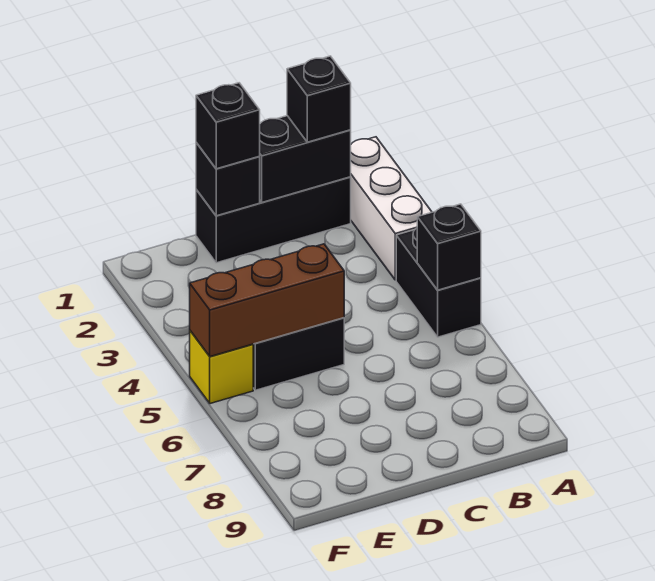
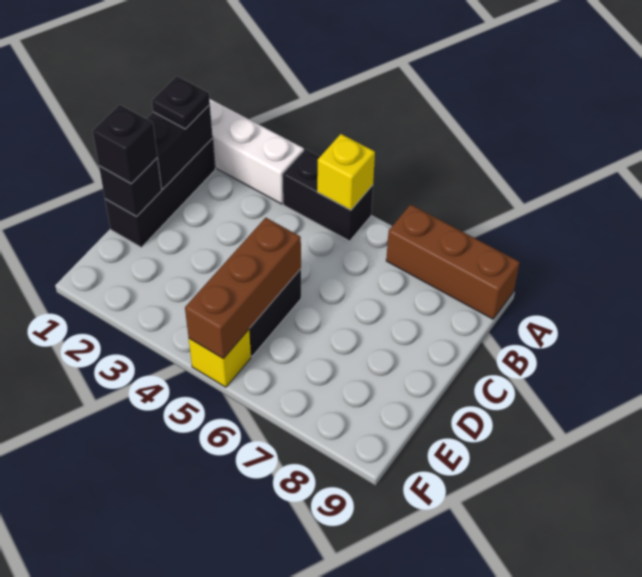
black brick A5 level 2 -> yellow brick A5 level 2
none -> brown brick A7:A9 level 1
black brick B1 level 3 -> black plate B1 level 3

